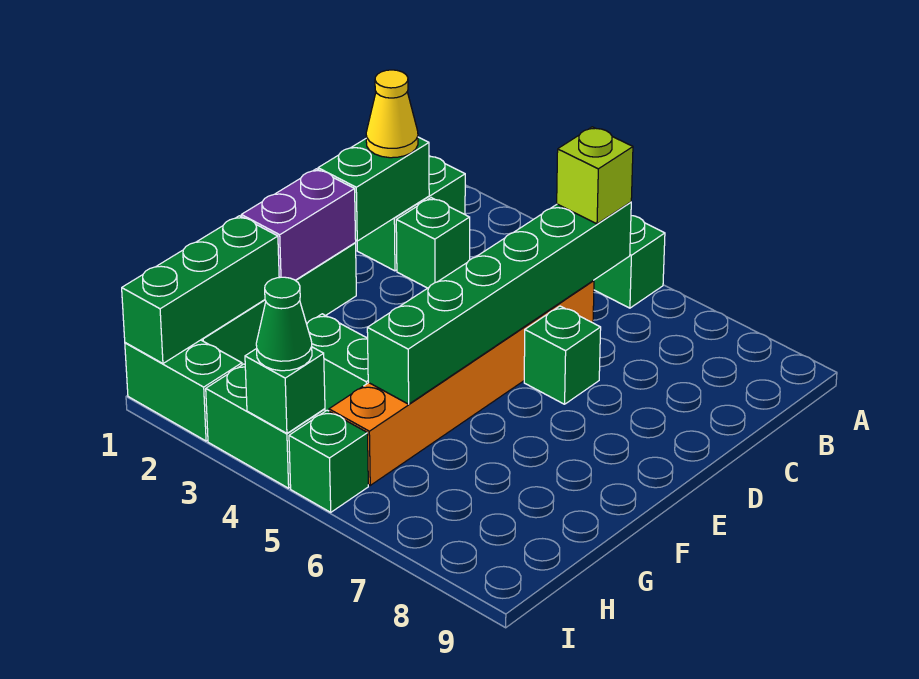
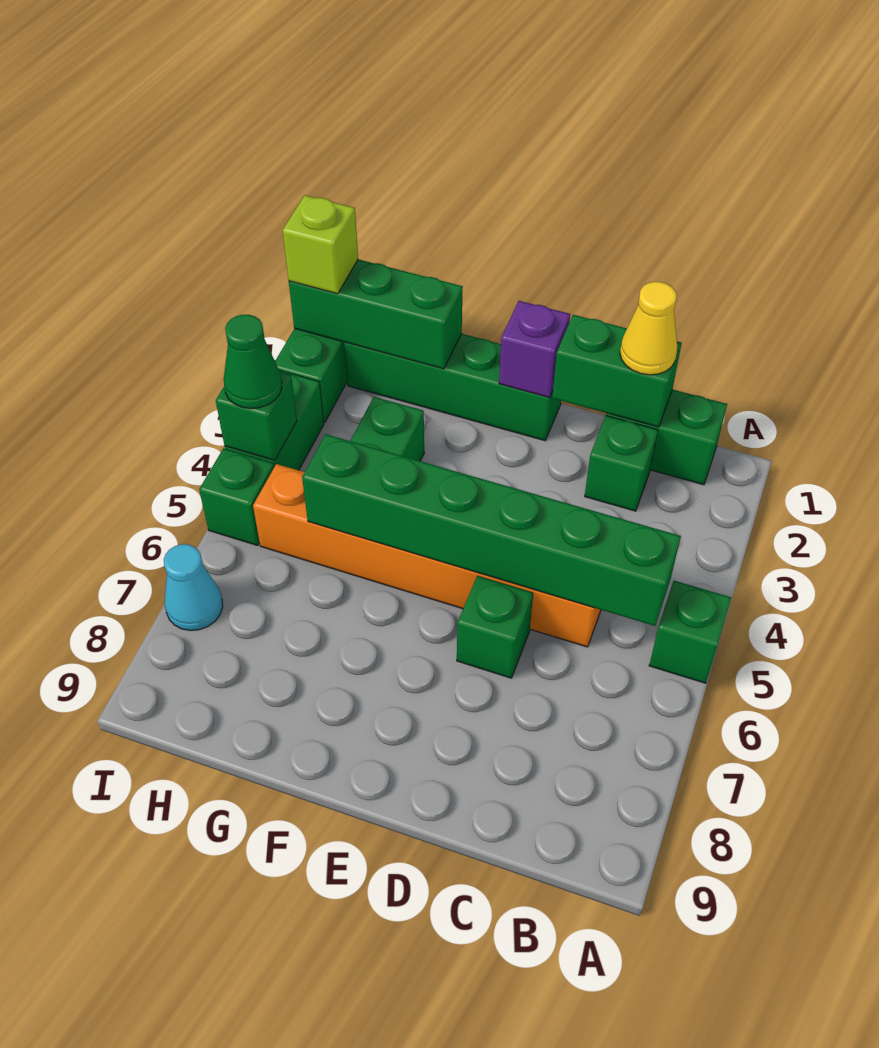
lime brick B5 level 3 -> lime brick I1 level 3
purple brick E1:F1 level 2 -> purple brick E1 level 2
none -> cyan cone I7 level 1

